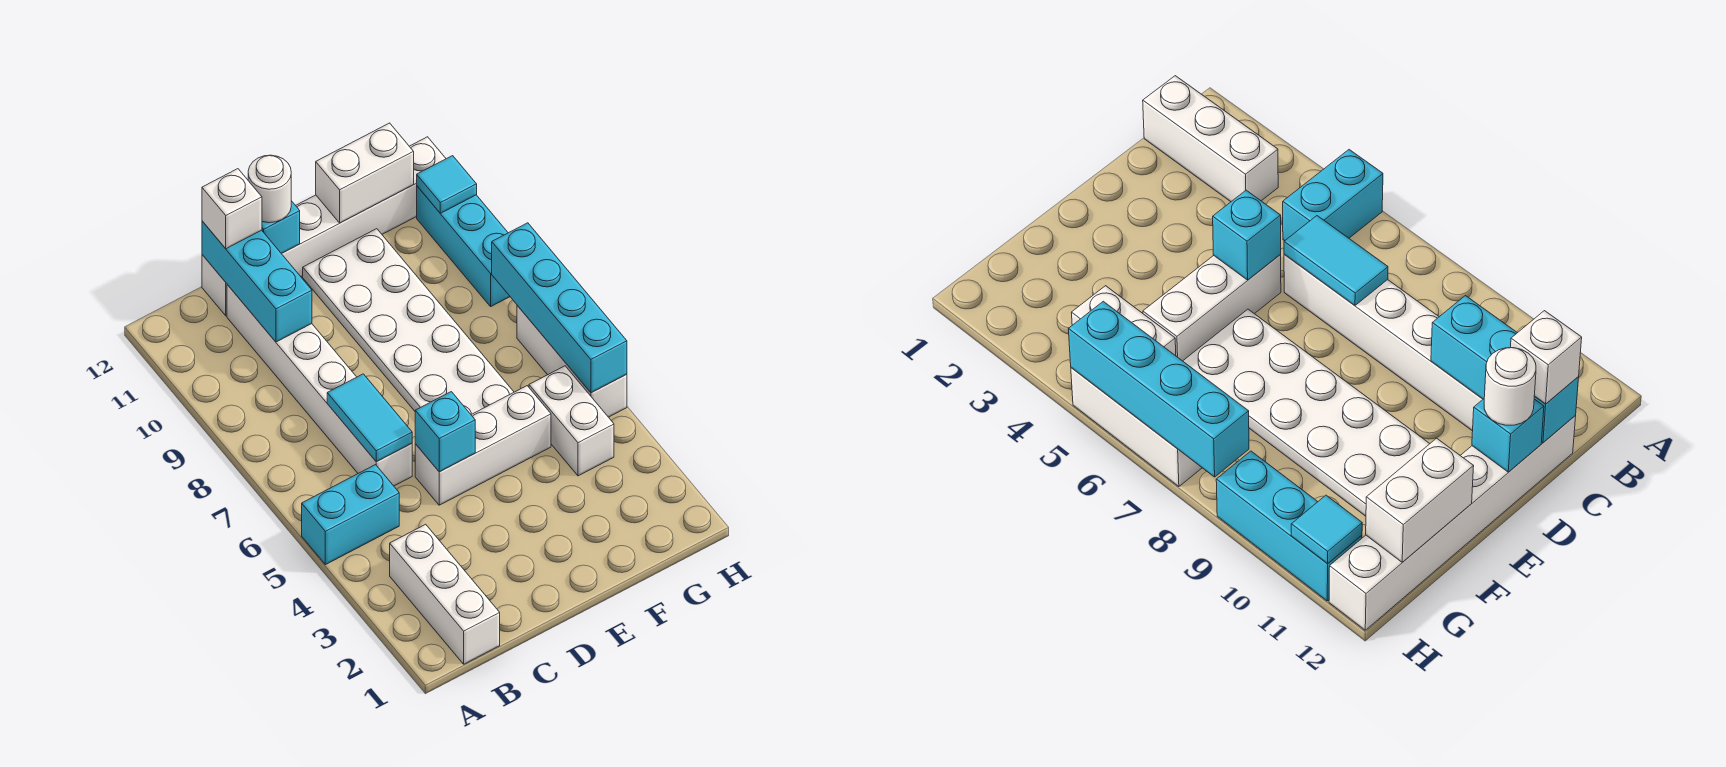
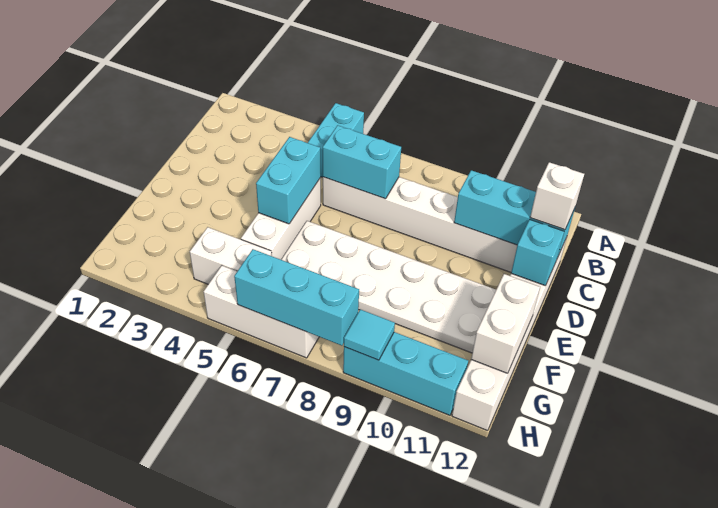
white brick B1:B3 level 1 -> none
cyan tile C6:C7 level 2 -> cyan brick C6:C7 level 2
cyan brick D5 level 2 -> cyan brick D5:E5 level 2
white round brick D12 level 3 -> none
cyan brick H5:H8 level 2 -> cyan brick H6:H8 level 2
cyan tile H11 level 2 -> cyan tile H9 level 2

